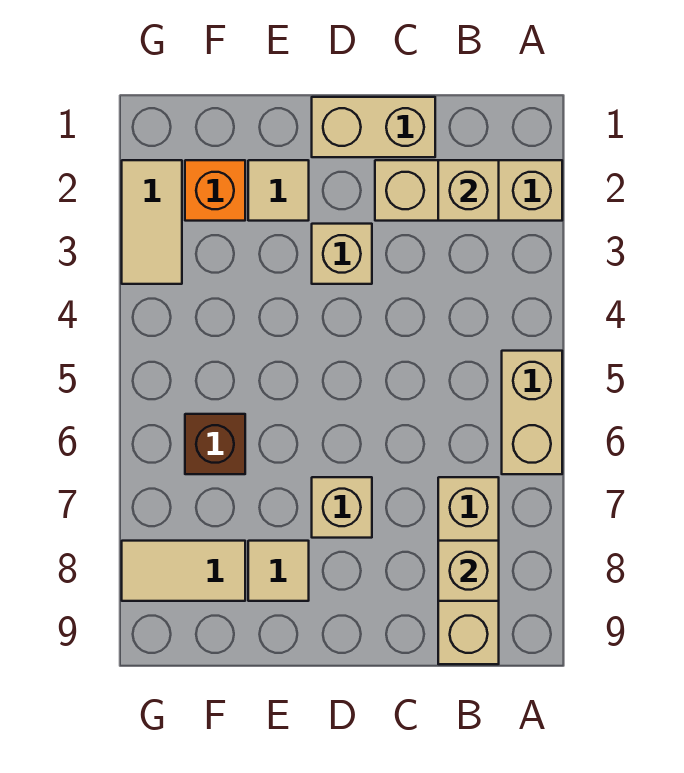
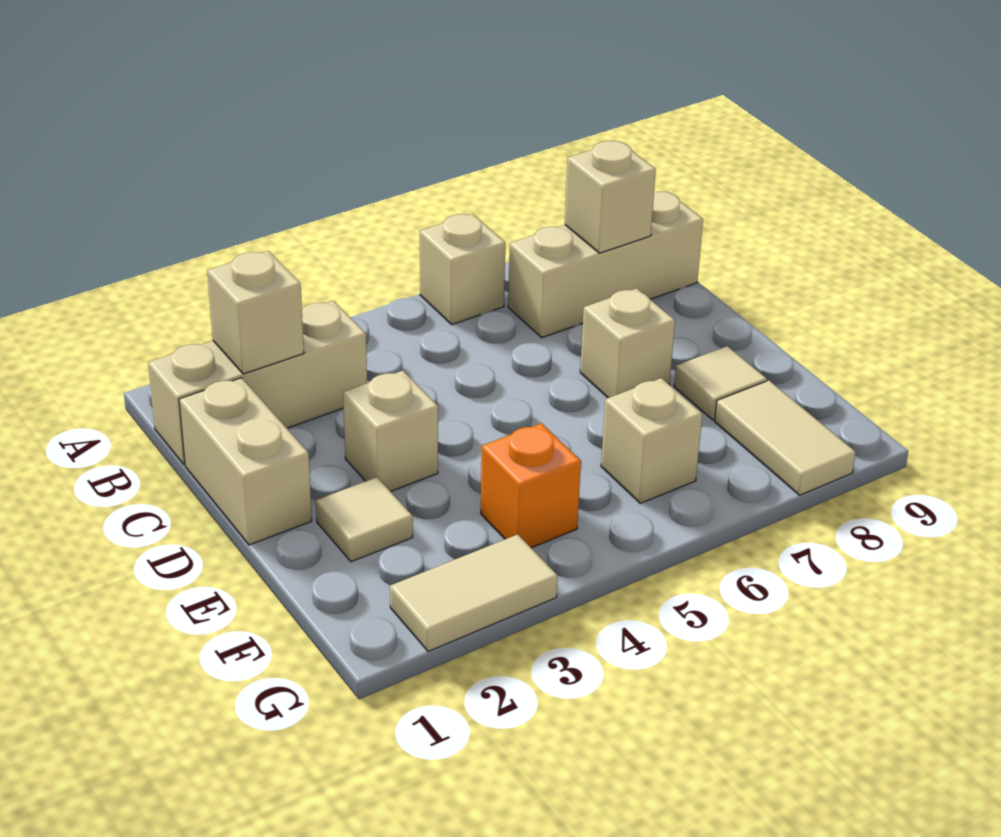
tan brick A2:C2 level 1 -> tan brick B1:B3 level 1
tan brick A5:A6 level 1 -> tan brick A6 level 1
orange brick F2 level 1 -> orange brick F4 level 1
brown brick F6 level 1 -> tan brick F6 level 1

